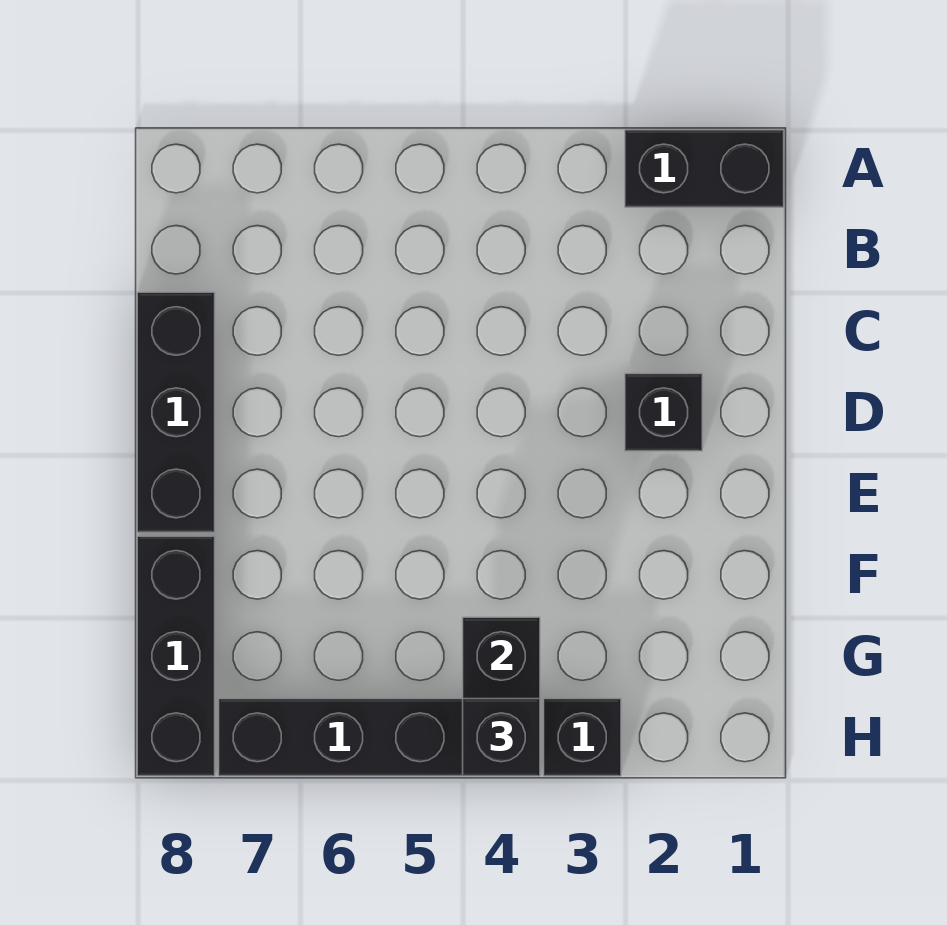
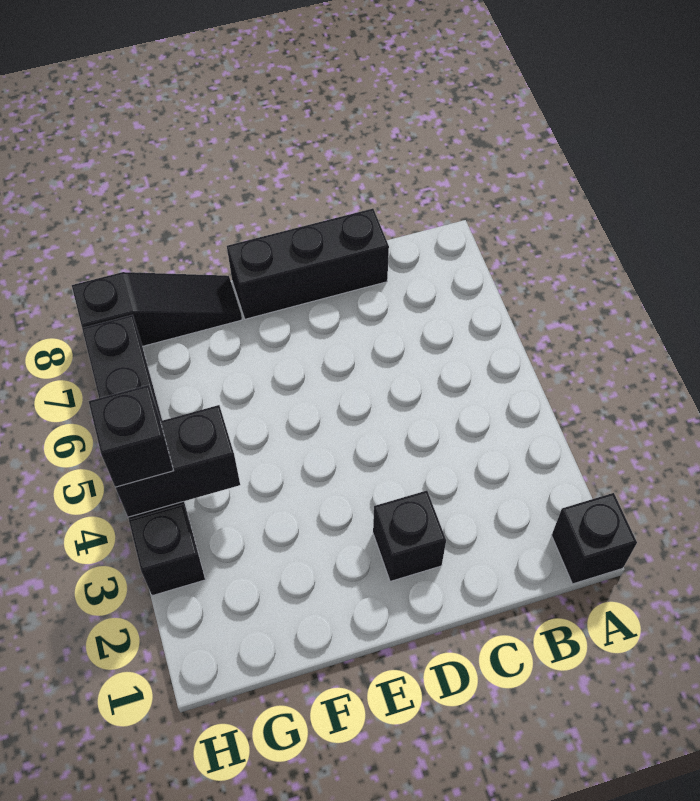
black brick A1:A2 level 1 -> black brick A1 level 1
black brick F8:H8 level 1 -> black slope F8:H8 level 1 top H

